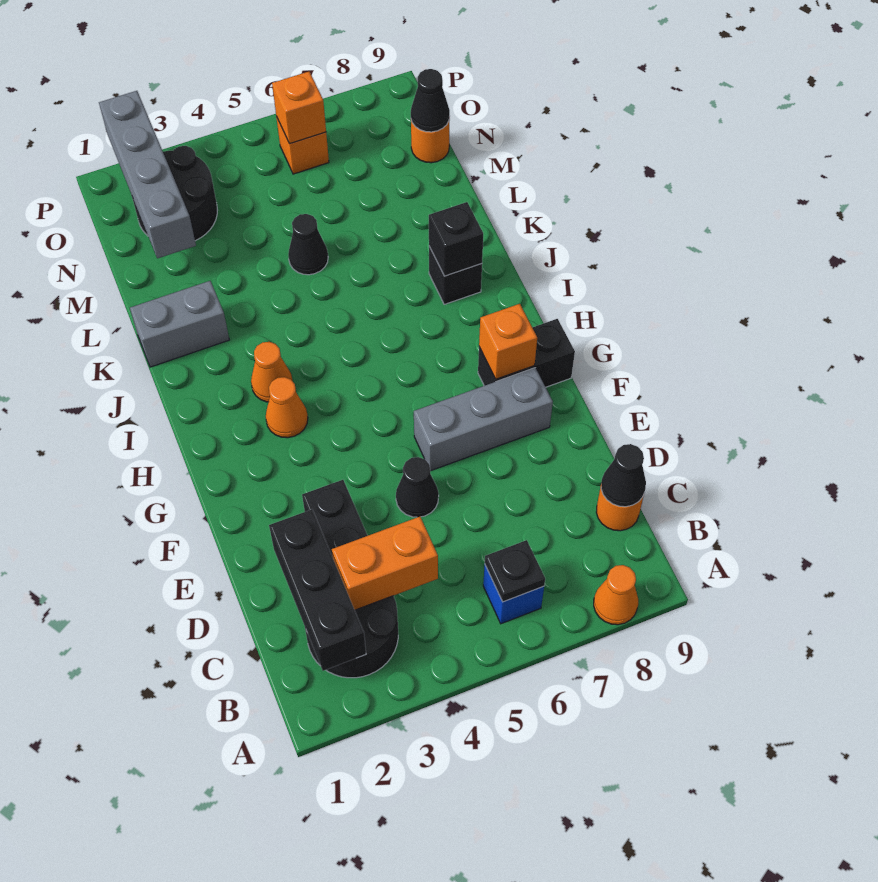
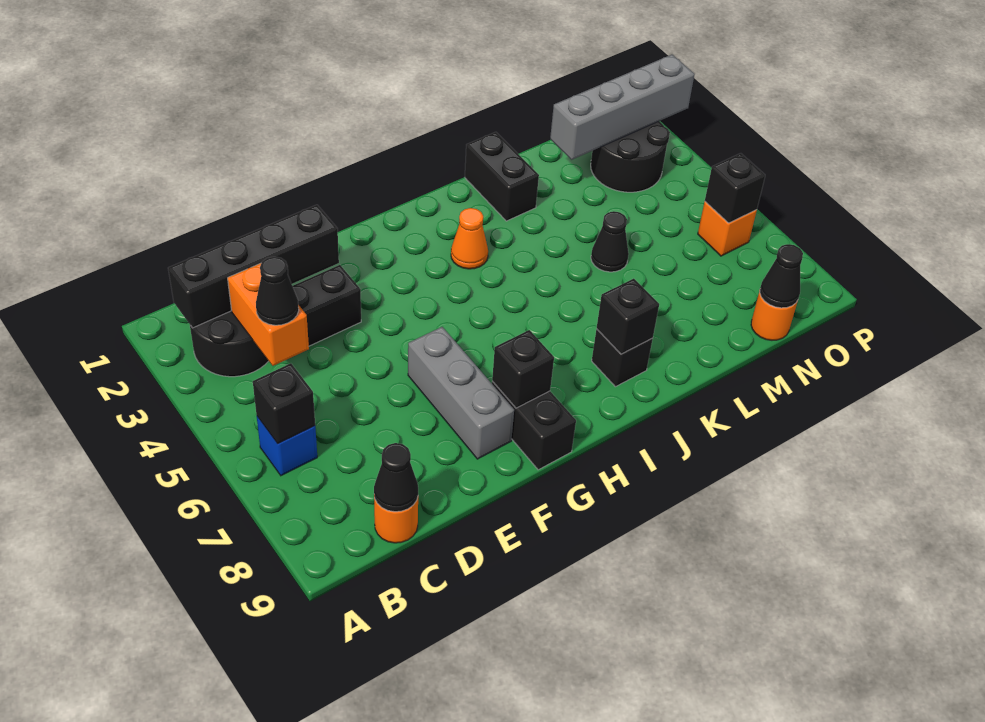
orange cone A8 level 1 -> none
black brick B2:D2 level 2 -> black brick B2:E2 level 2
black plate B6 level 2 -> black brick B6 level 2
black cone E5 level 1 -> black cone C4 level 3
orange brick G8 level 2 -> black brick G8 level 2
orange cone H3 level 1 -> none
grey brick K1:K2 level 1 -> black brick K1:K2 level 1
orange brick O6 level 2 -> black brick O6 level 2

